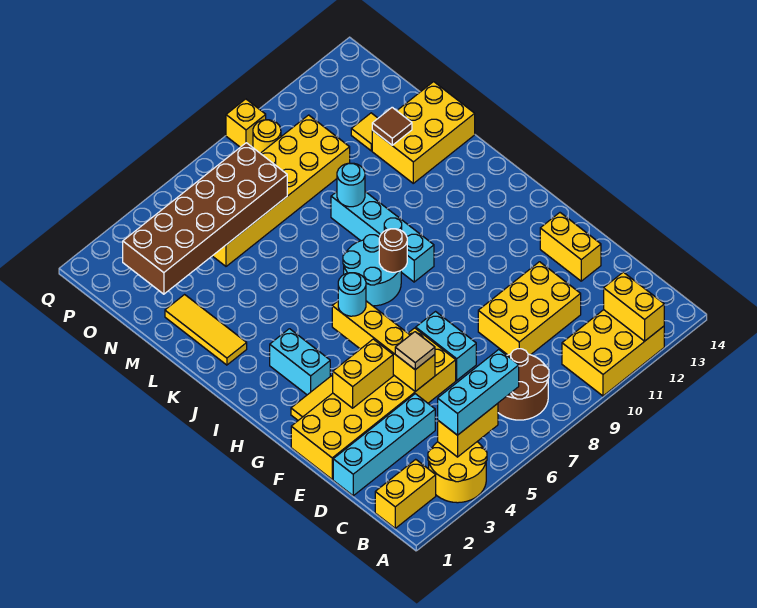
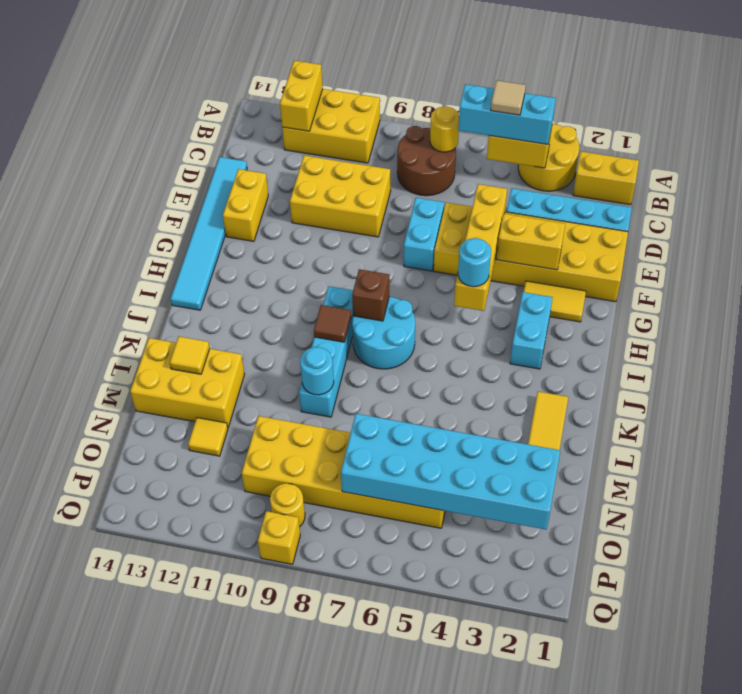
none -> yellow round brick B7 level 2
none -> cyan tile D14:I14 level 1
tan tile E5 level 3 -> tan tile B5 level 4
brown round brick I8 level 2 -> brown brick I8 level 2
none -> yellow tile L13 level 2
brown tile M12 level 2 -> brown tile J9 level 2
brown brick N2:O7 level 2 -> cyan brick N2:O7 level 2

